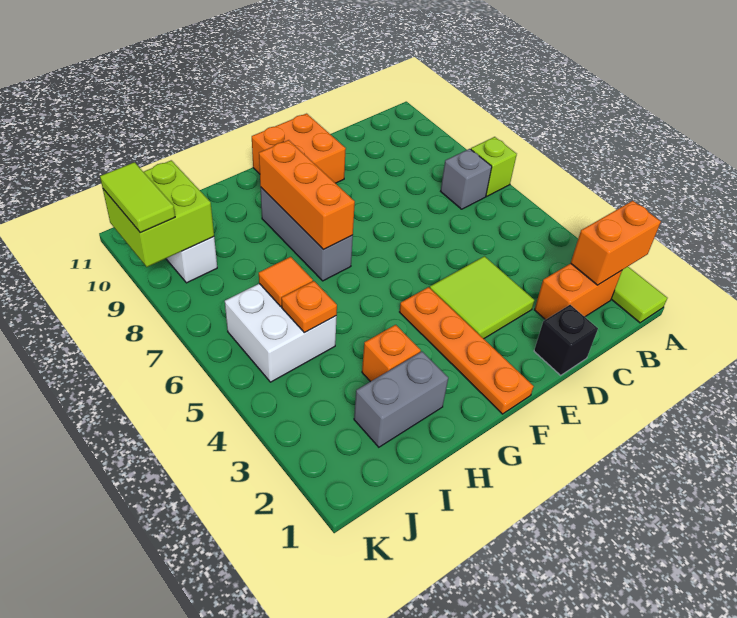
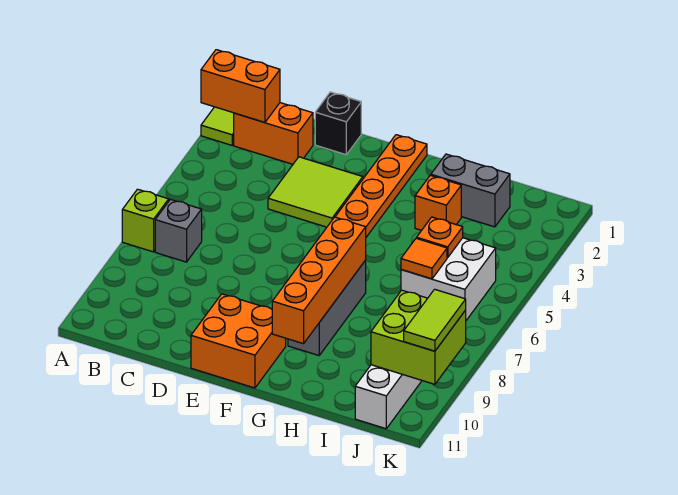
orange brick G7:G9 level 2 -> orange brick G7:G10 level 2

